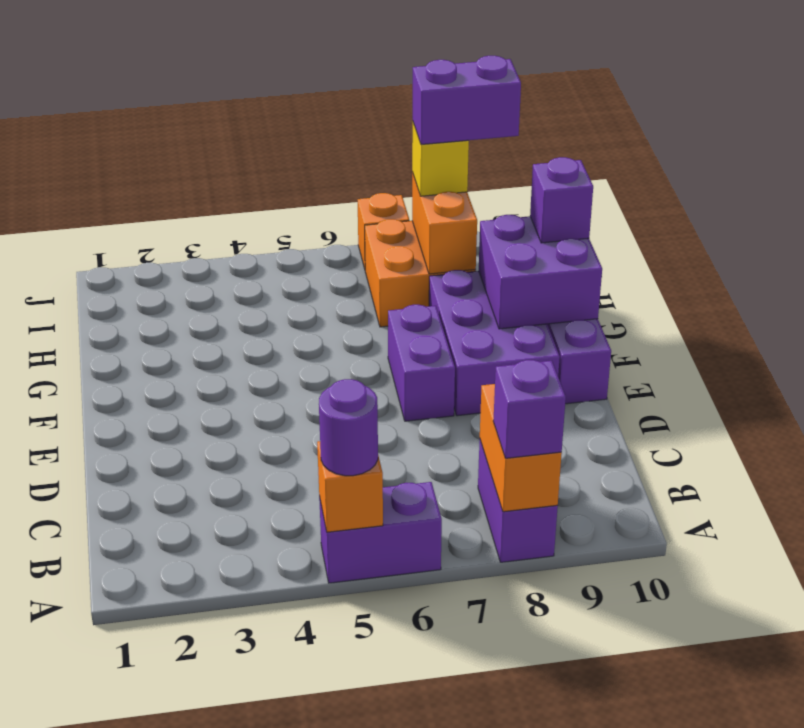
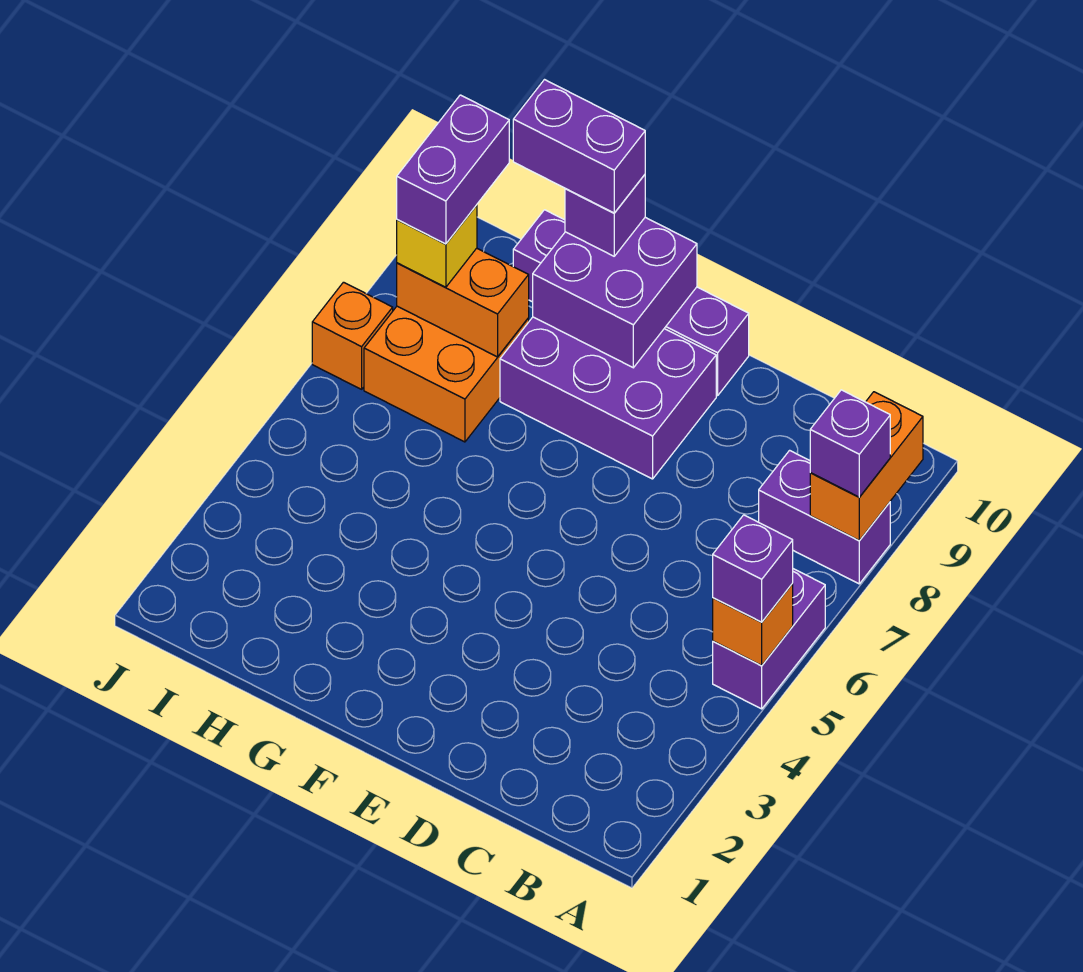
purple round brick A5 level 3 -> purple brick A5 level 3
orange brick A8:B8 level 2 -> orange brick A8:A9 level 2
purple brick E7:F7 level 1 -> purple brick G10:H10 level 4

